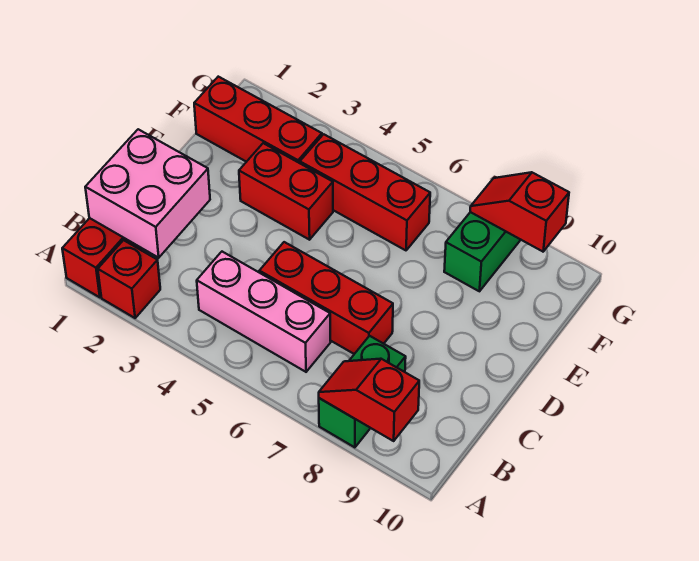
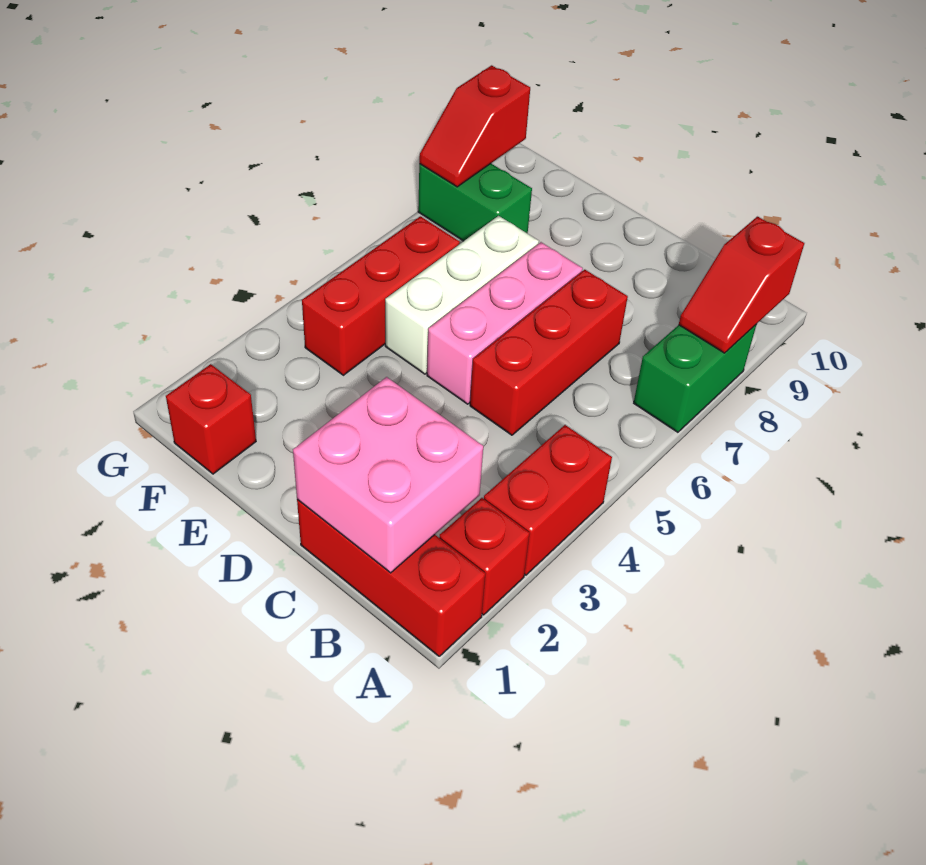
green brick A8:B8 level 1 -> green brick A7:A8 level 1
pink brick B4:B6 level 1 -> pink brick D5:D7 level 1
red brick E3:E4 level 1 -> red brick A3:A4 level 1
none -> white brick E5:E7 level 1
red brick F1:F3 level 1 -> red brick F1 level 1

